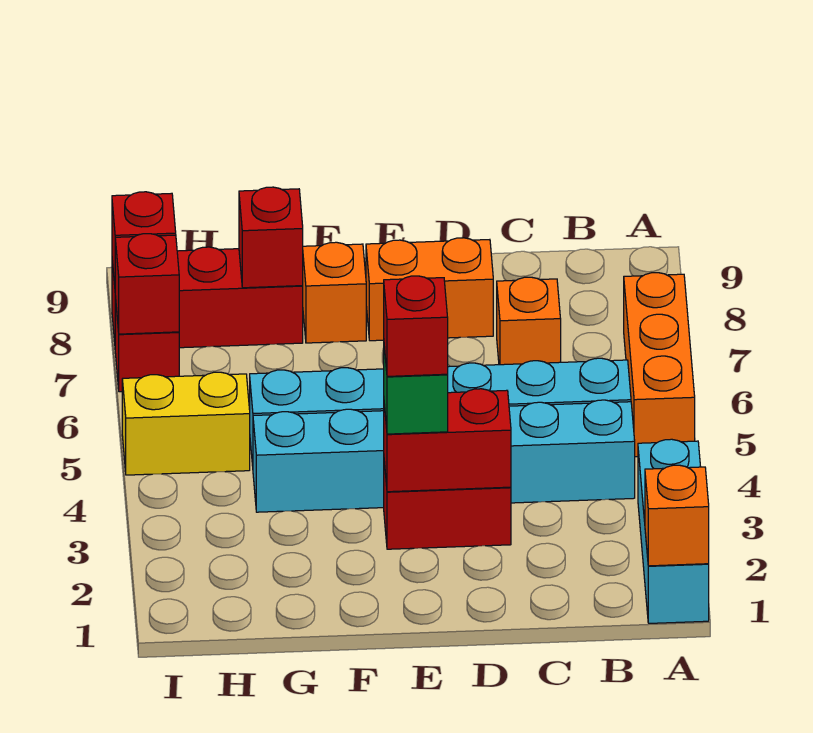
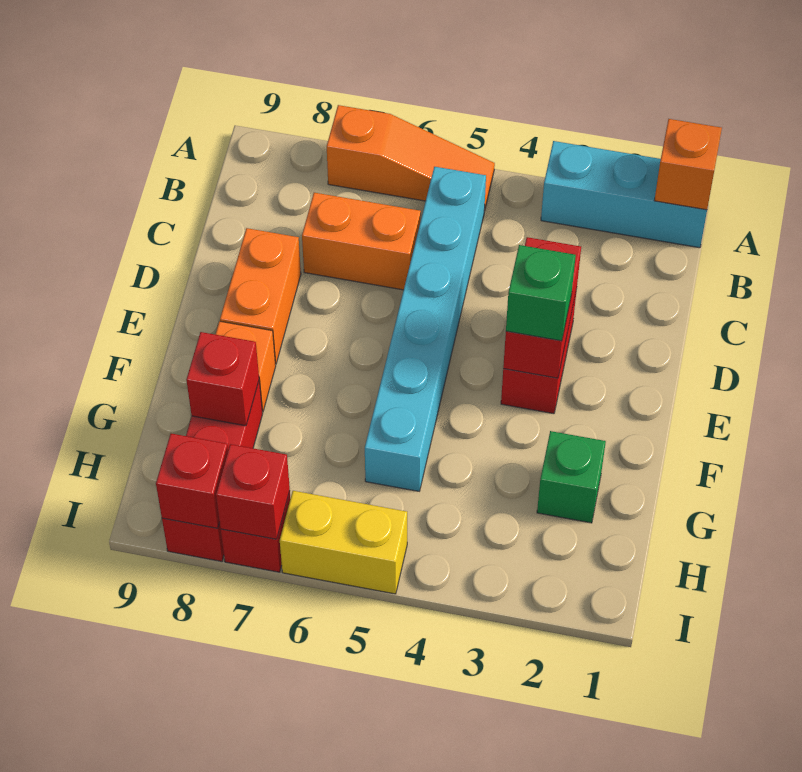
orange brick A5:A7 level 1 -> orange slope A5:A7 level 1 top 7
cyan brick B4:G4 level 1 -> none
orange brick C7 level 1 -> orange brick C6:C7 level 1
red brick E3 level 4 -> none
none -> green brick G2 level 1
yellow brick H5:I5 level 1 -> yellow brick I5:I6 level 1

